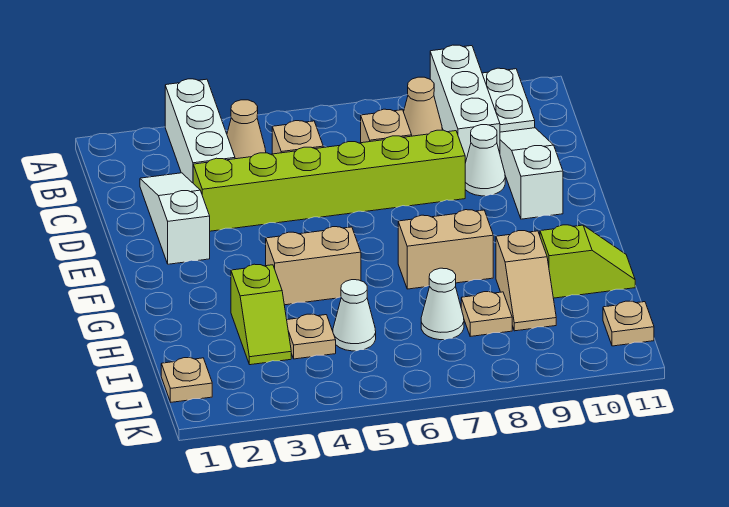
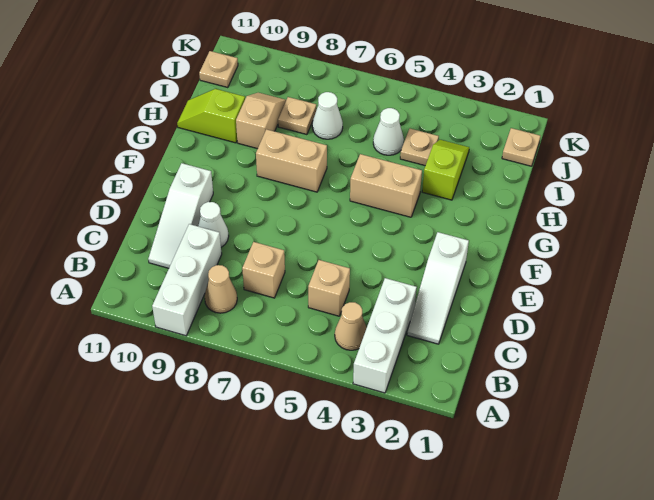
white plate A10:B10 level 1 -> none
lime brick D3:D8 level 1 -> none

